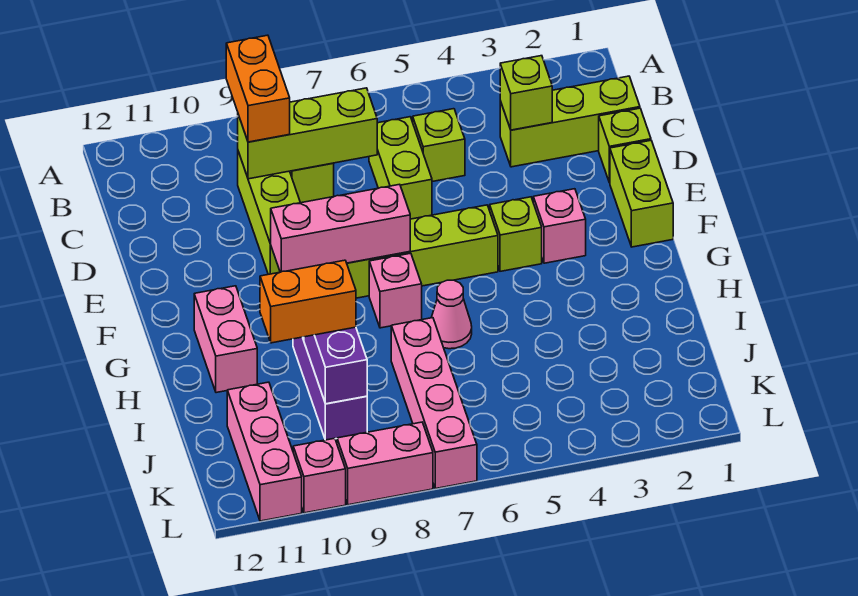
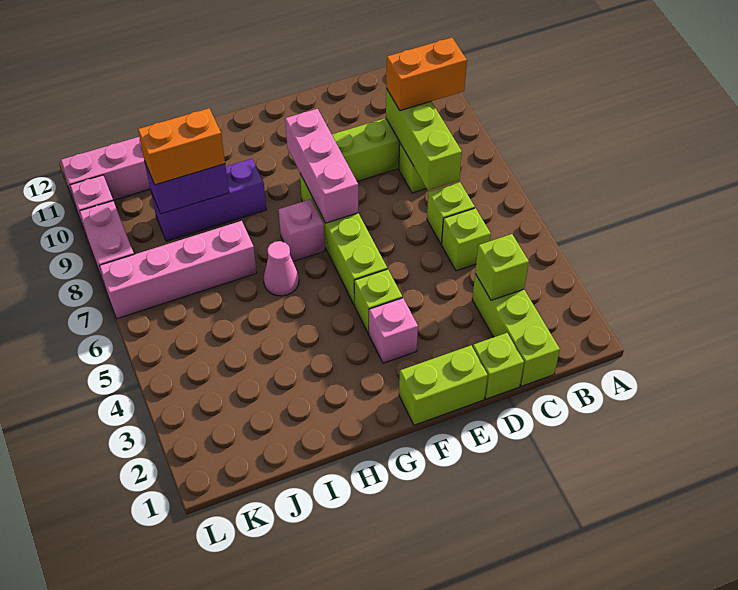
lime brick C6:D6 level 1 -> lime brick C6 level 1
pink brick G11:H11 level 1 -> none
orange brick I9:I10 level 3 -> orange brick I9:J9 level 3

